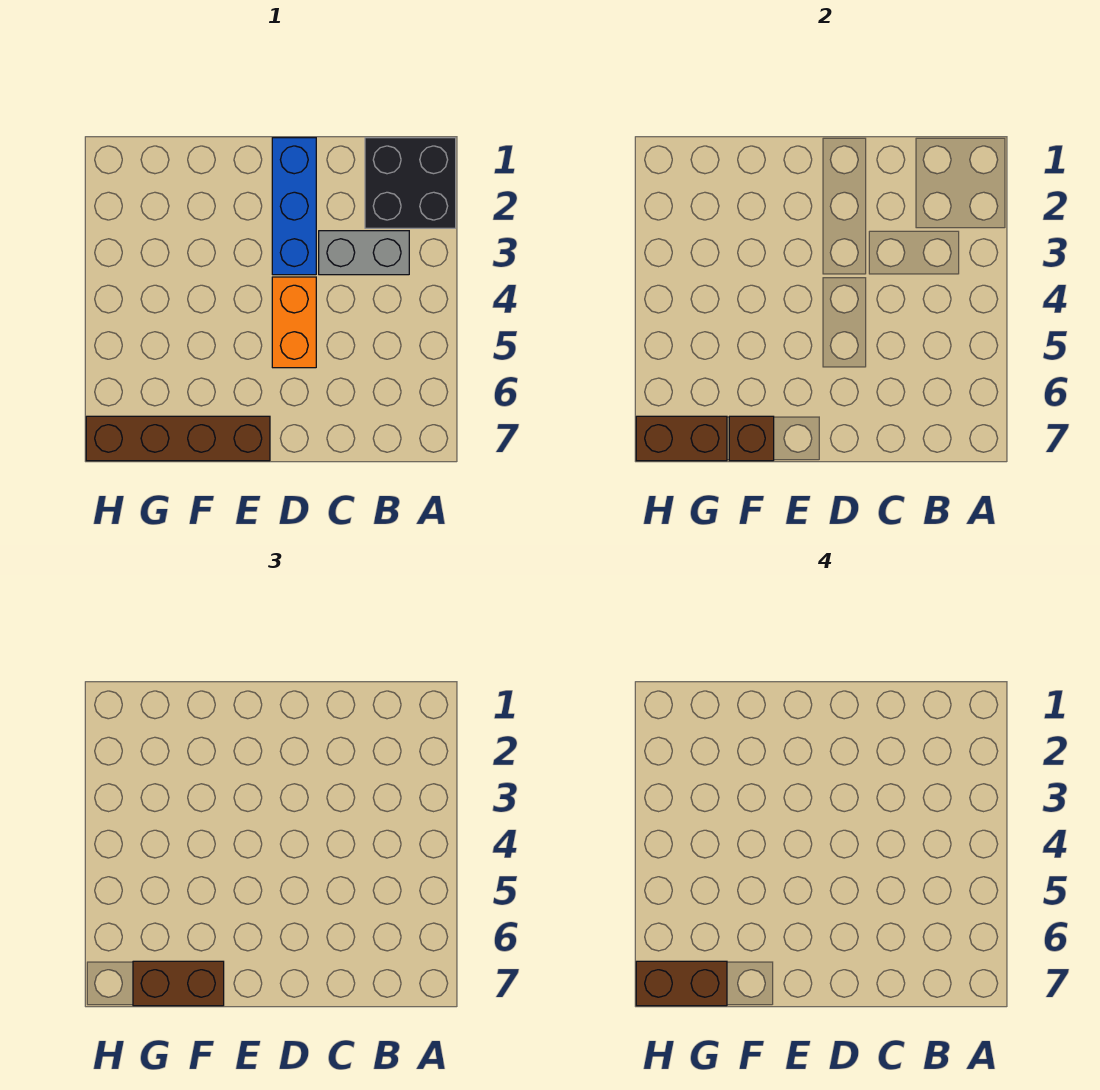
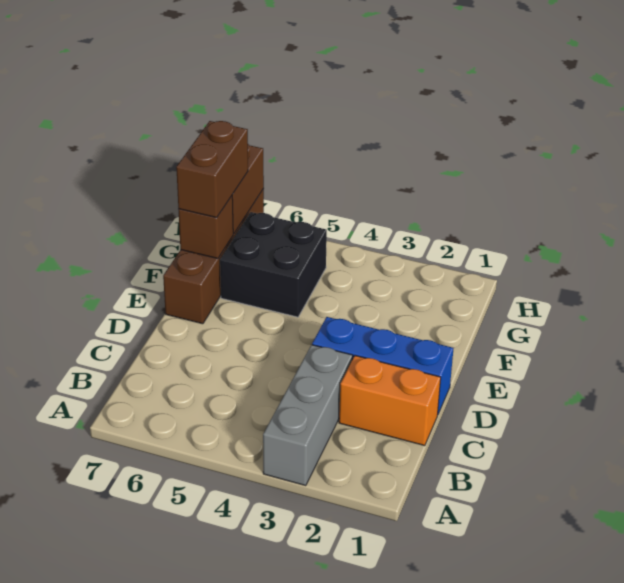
black brick A1:B2 level 1 -> black brick F5:G6 level 1
grey brick B3:C3 level 1 -> grey brick A3:C3 level 1
orange brick D4:D5 level 1 -> orange brick C1:C2 level 1
brown brick G7:H7 level 4 -> none

